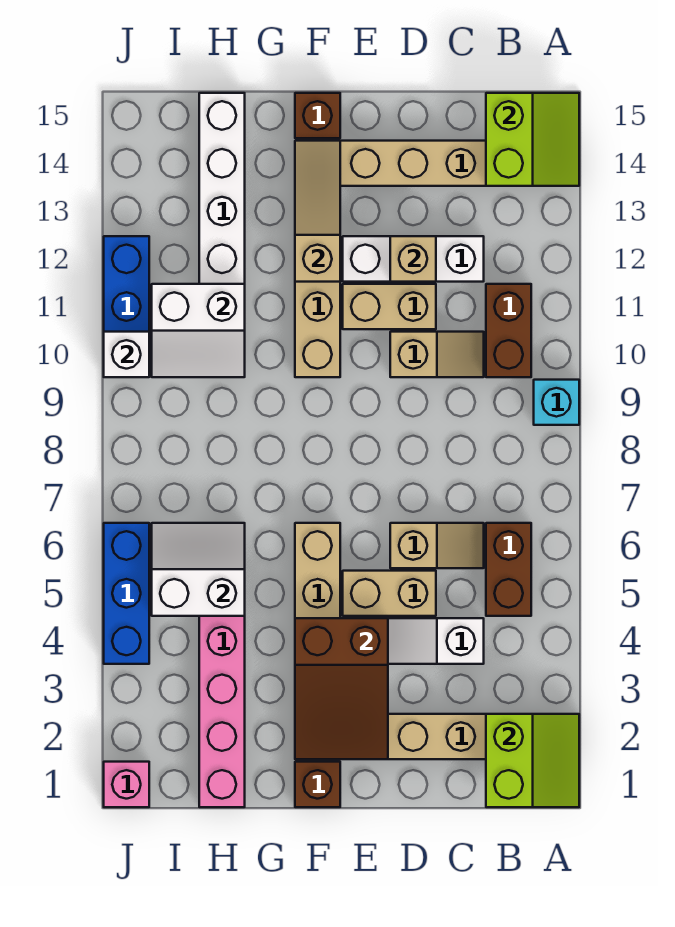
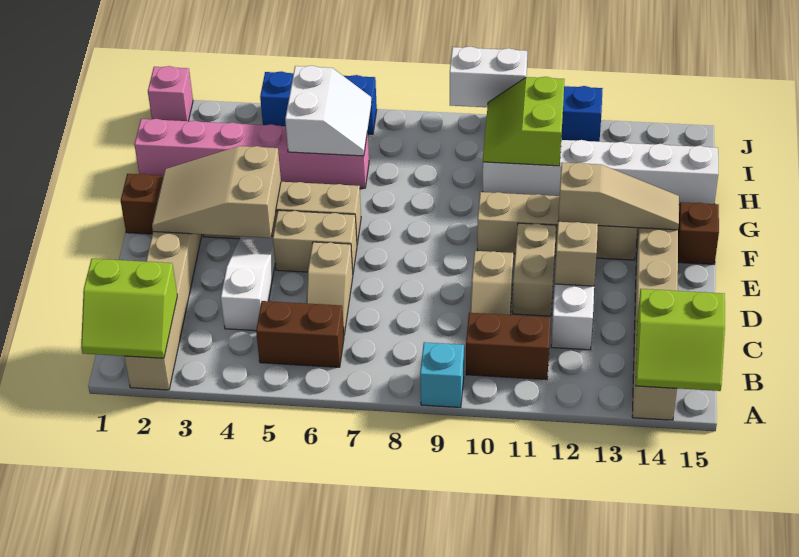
tan brick D5:E5 level 1 -> tan brick E5:E6 level 1
brown slope E2:F4 level 2 top 4 -> tan slope E2:F4 level 2 top 4
white slope H10:I11 level 2 top 11 -> lime slope H10:I11 level 2 top 11
white brick J10 level 2 -> white brick J9:J10 level 2

